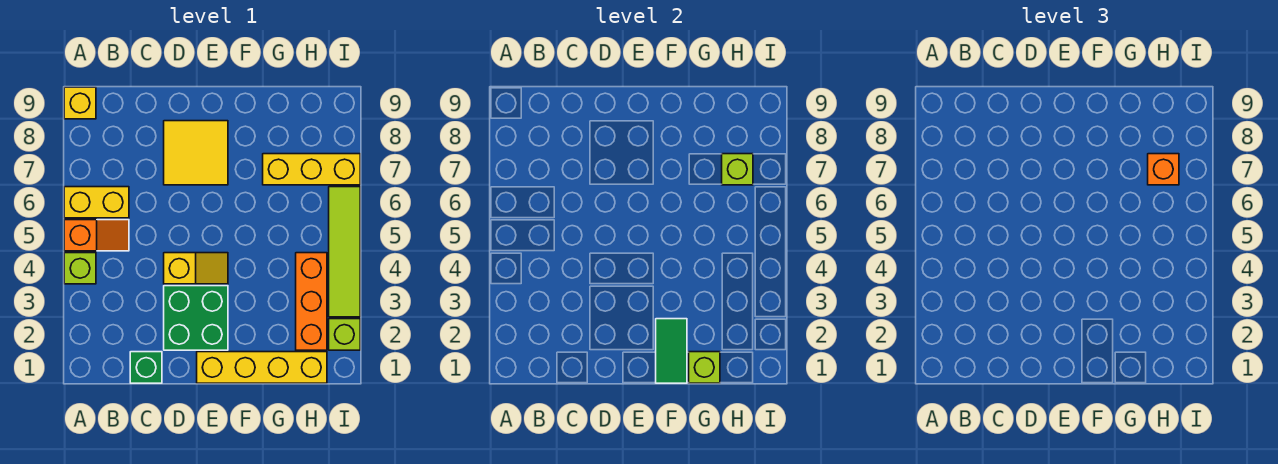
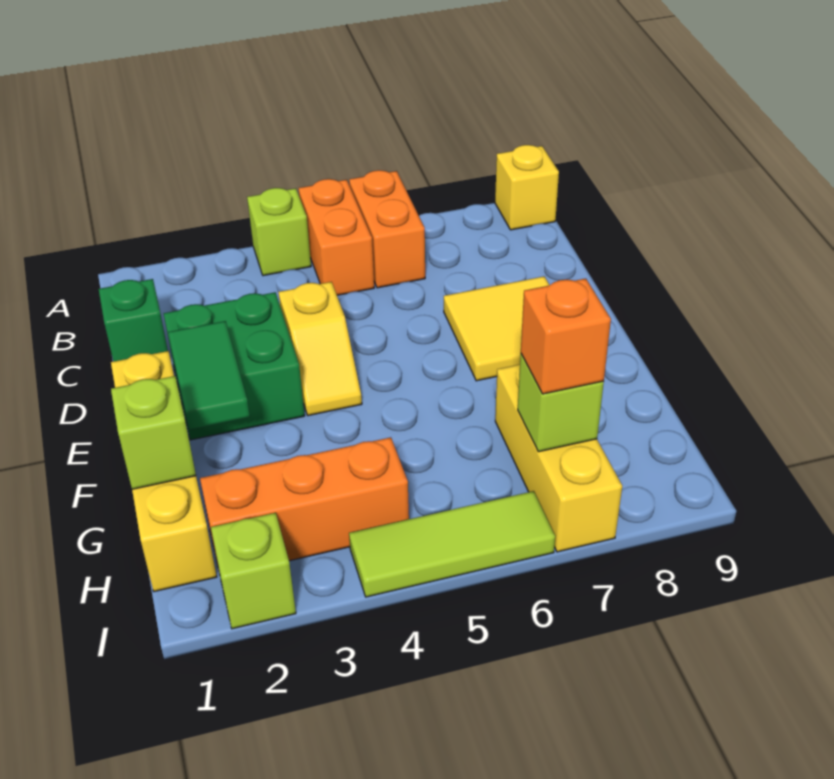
orange slope A5:B5 level 1 top A -> orange brick A5:B5 level 1
yellow brick A6:B6 level 1 -> orange brick A6:B6 level 1
green tile F1:F2 level 2 -> green tile E2:F2 level 2
lime tile I3:I6 level 1 -> lime tile I4:I6 level 1

